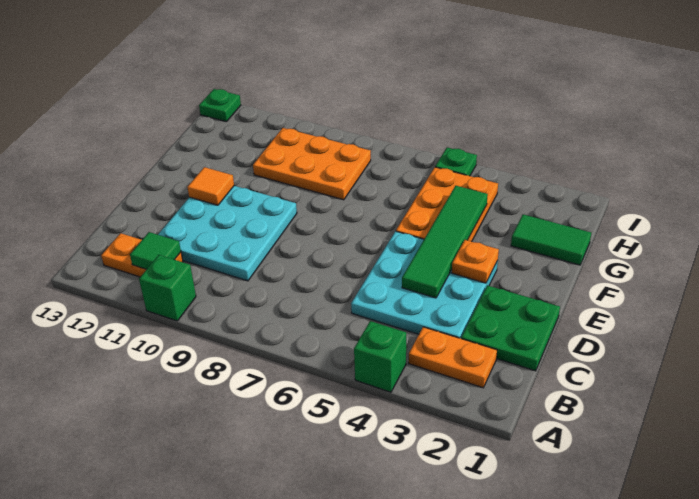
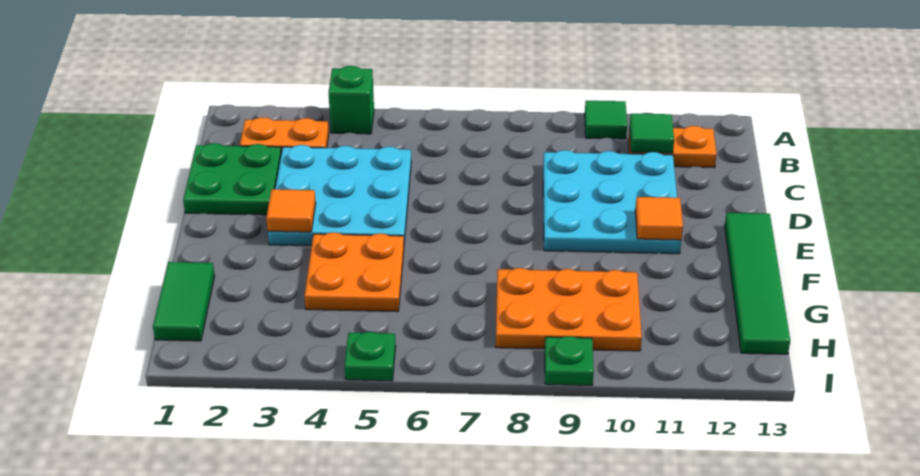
green brick A10 level 1 -> green tile A10 level 1
green tile D4:G4 level 2 -> green tile E13:H13 level 1
orange plate E3 level 2 -> orange tile E3 level 2
orange plate F4:H5 level 1 -> orange plate F4:G5 level 1
green tile G1:G2 level 1 -> green tile G1:H1 level 1
green plate I13 level 1 -> green plate I9 level 1

